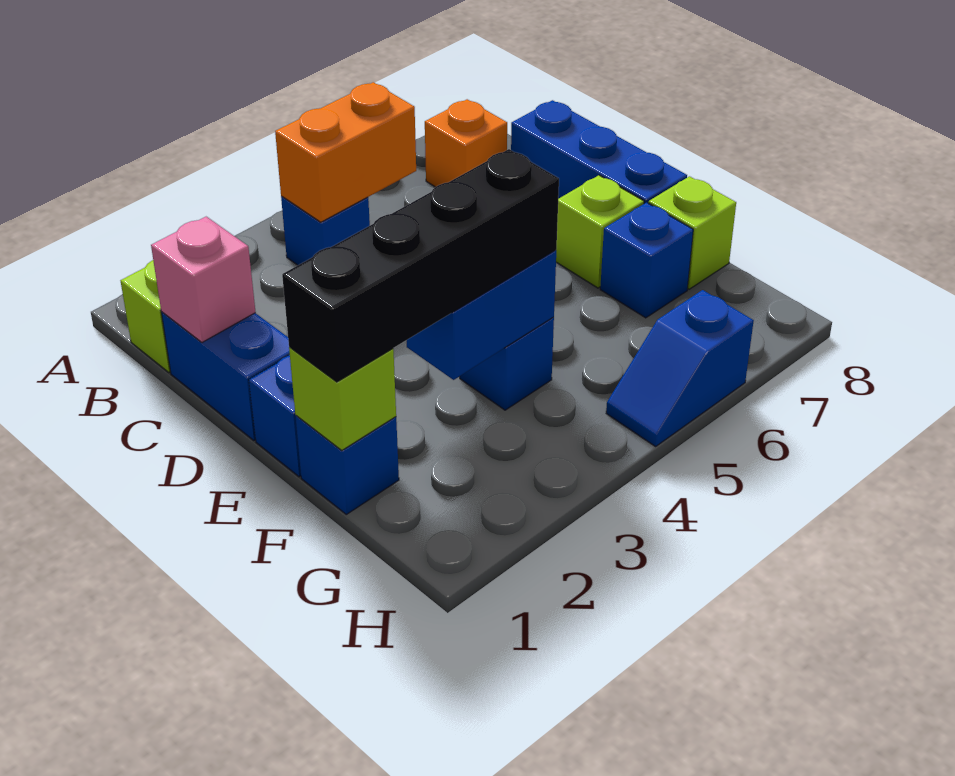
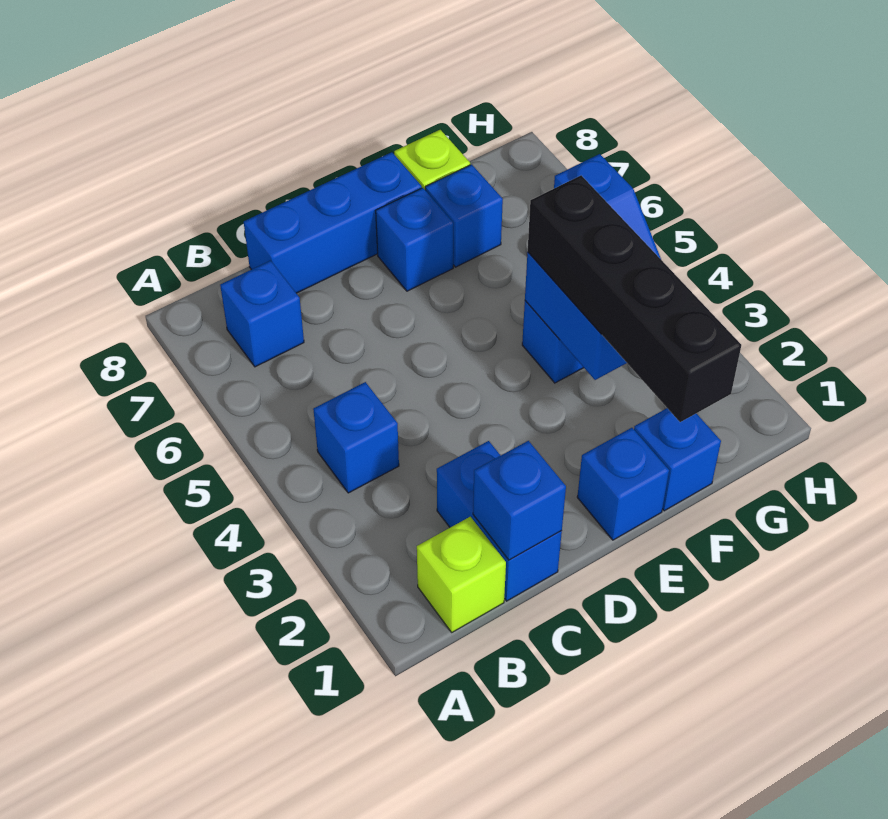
orange brick B4:B5 level 2 -> none
orange brick B7 level 1 -> blue brick B7 level 1
blue brick C1:D1 level 1 -> blue brick C1:C2 level 1
pink brick C1 level 2 -> blue brick C1 level 2
lime brick E7 level 1 -> blue brick E7 level 1
lime brick F1 level 2 -> none

